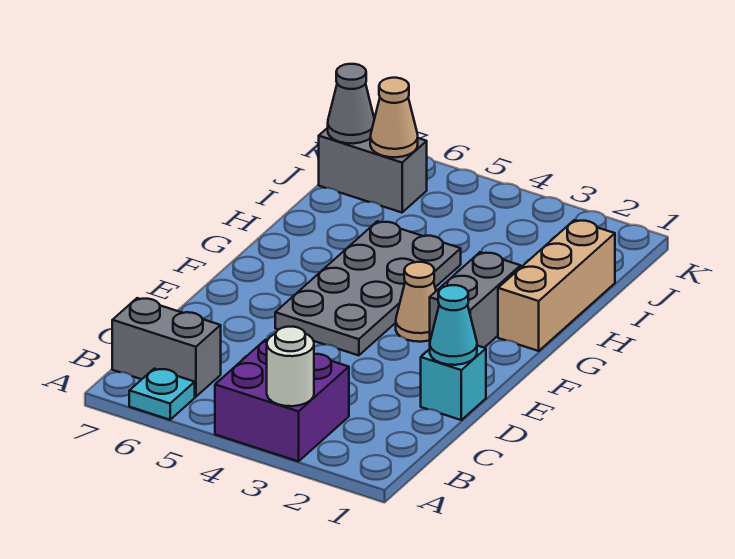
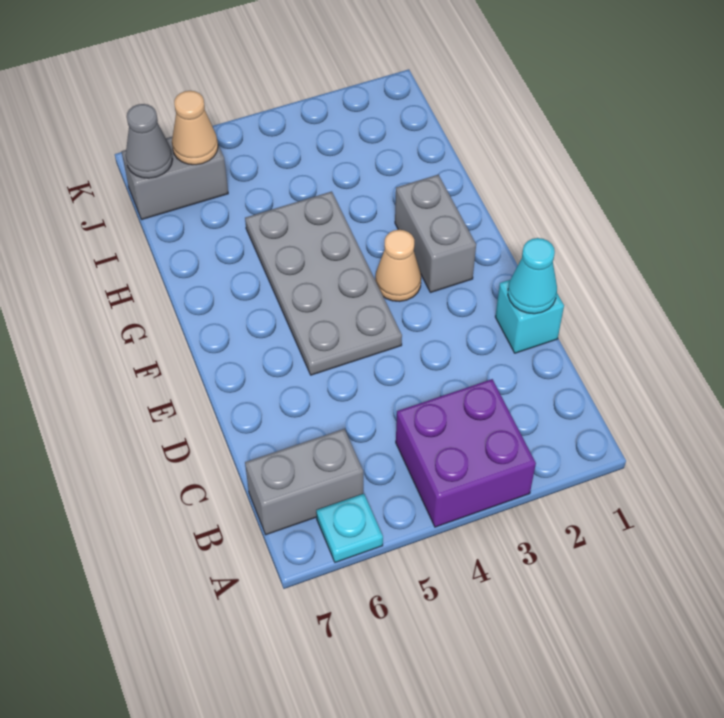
white round brick A3 level 2 -> none
tan brick G1:I1 level 1 -> none

